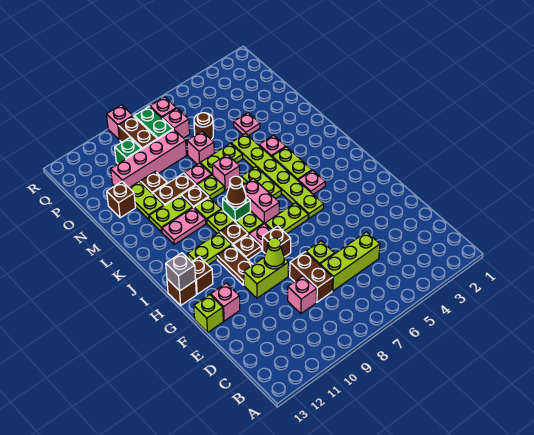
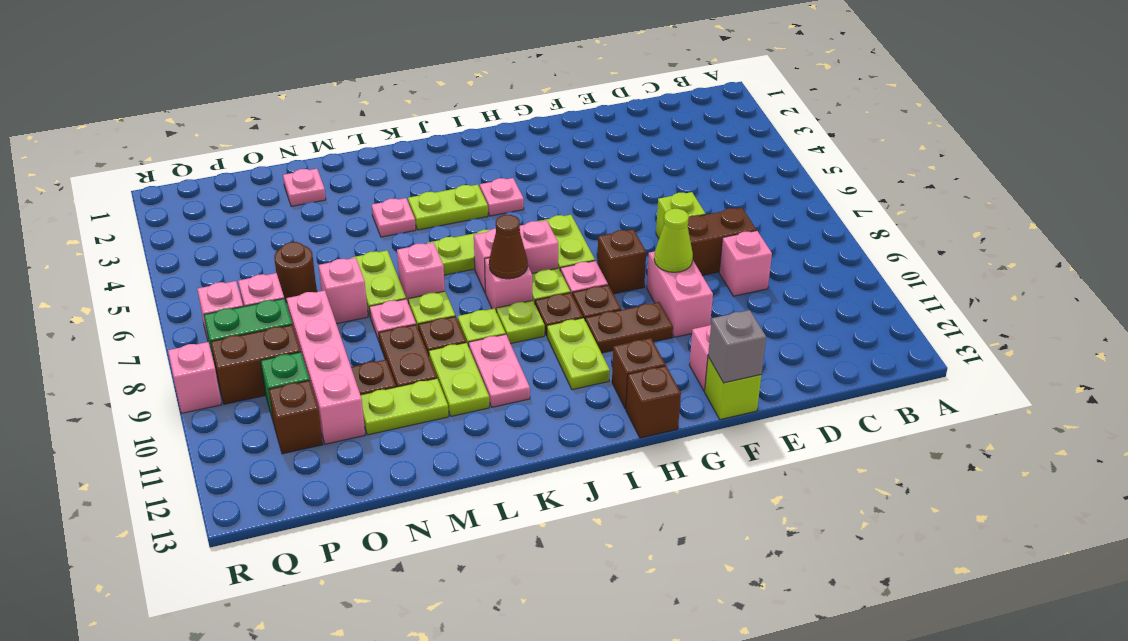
lime brick D5:D7 level 1 -> none
lime brick F9:F10 level 1 -> pink brick F9:F10 level 1
lime plate H5:M5 level 1 -> none
grey brick H13 level 2 -> grey brick F13 level 2
green brick J8 level 1 -> pink brick J8 level 1
pink plate N4 level 1 -> pink plate N2 level 1
brown brick N12 level 1 -> brown brick P11 level 1

